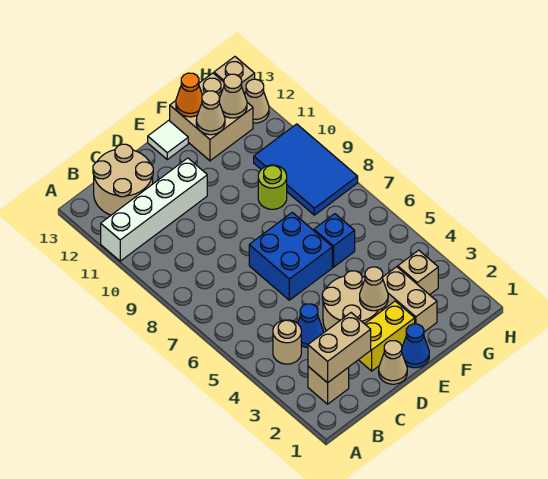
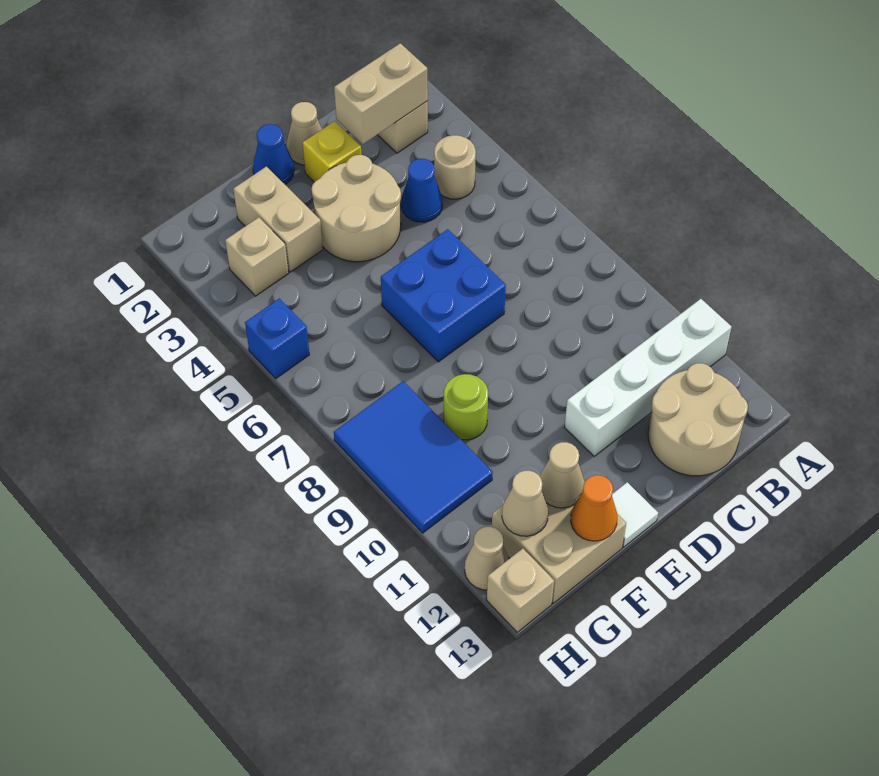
yellow brick D2:E2 level 1 -> yellow brick D2 level 1
tan cone E3 level 2 -> none
blue brick F6 level 1 -> blue brick H5 level 1

